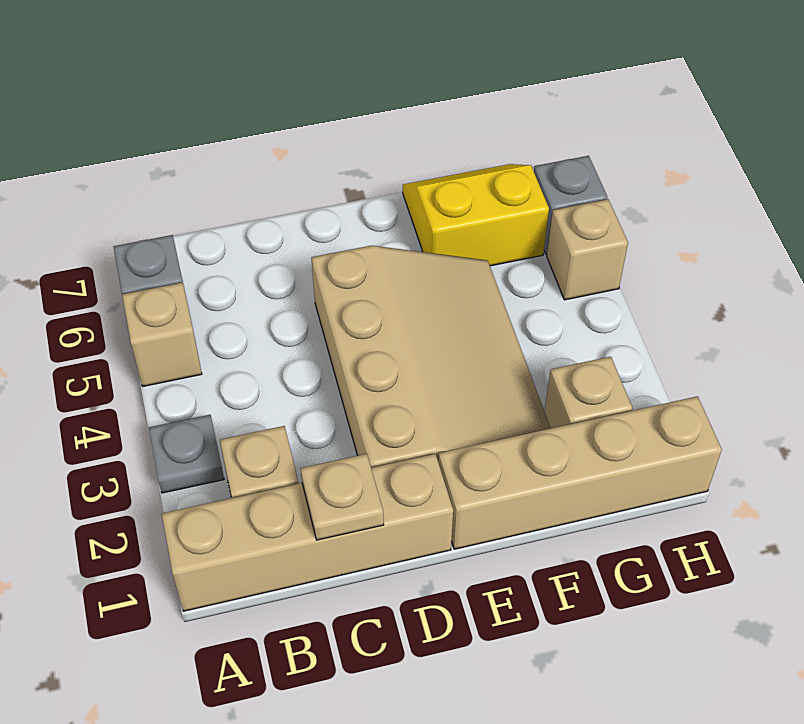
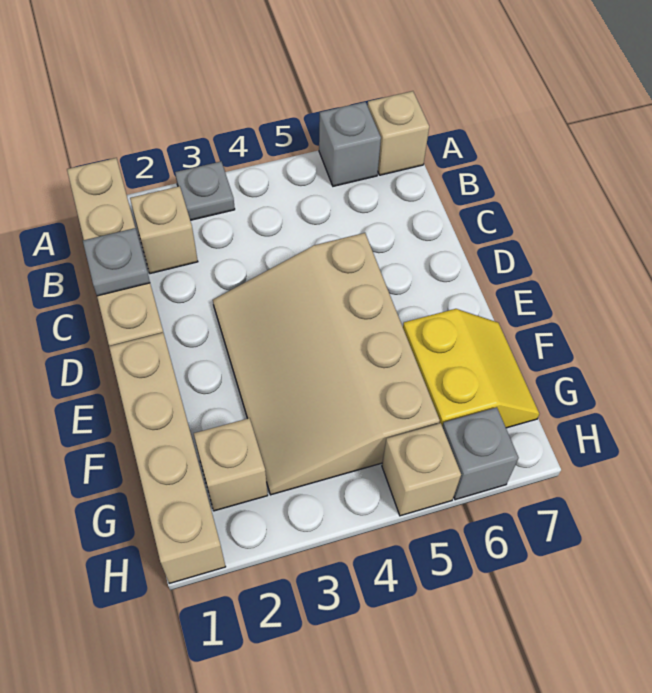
tan brick A5 level 1 -> tan brick A7 level 1
tan plate C1 level 2 -> grey plate C1 level 2
tan slope D2:F5 level 1 top D -> tan slope D3:G5 level 1 top 5

